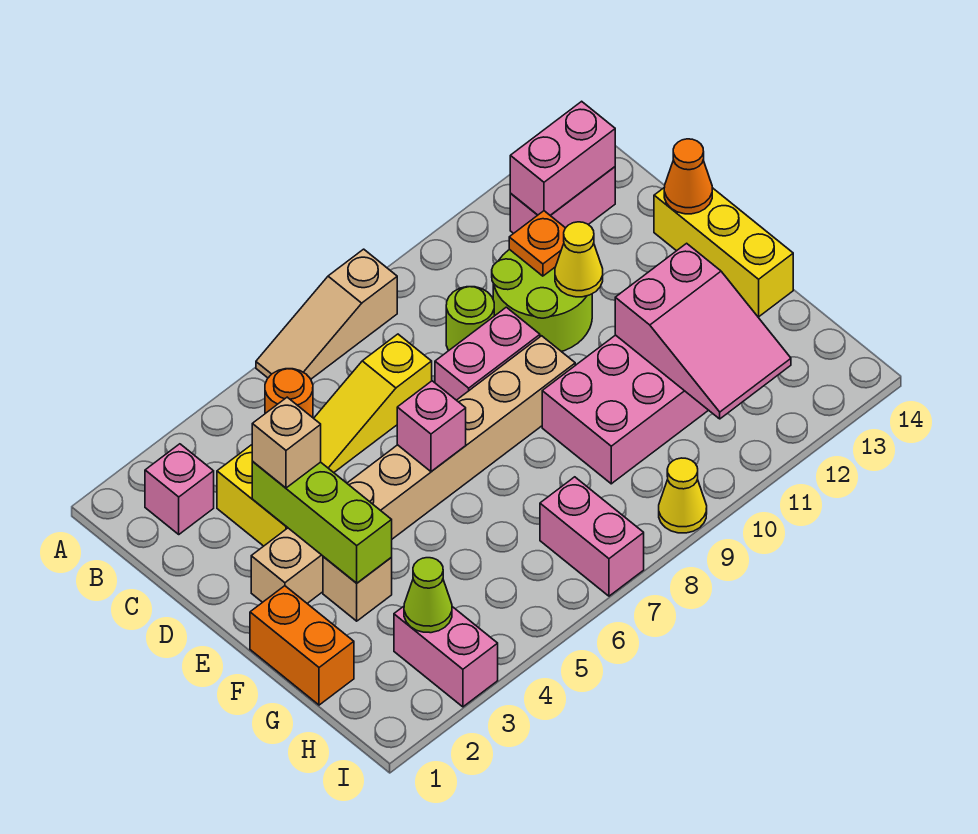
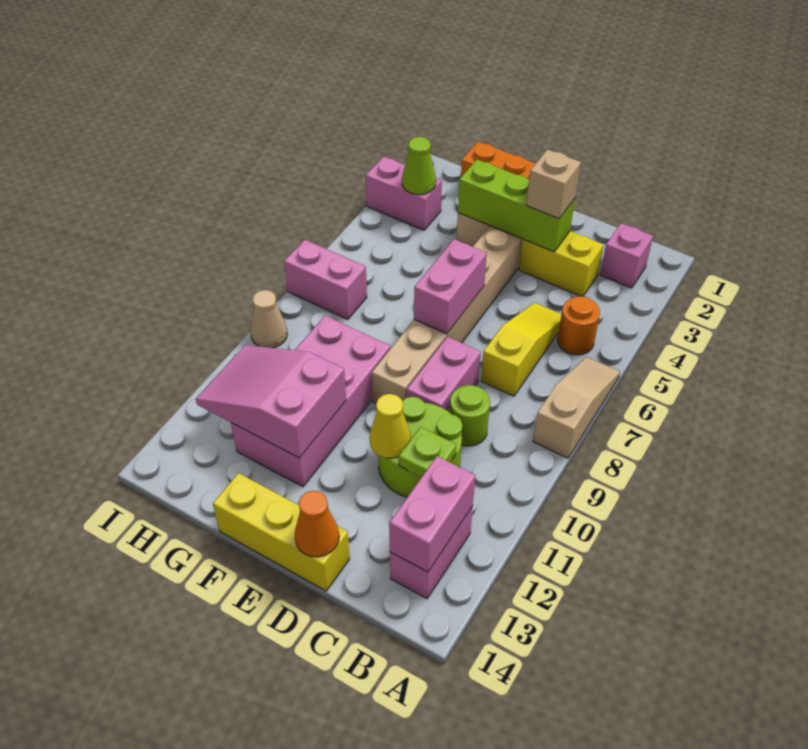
orange plate C11 level 2 -> lime plate C11 level 2
pink brick E6 level 2 -> pink brick E6:E7 level 2
yellow cone I9 level 1 -> tan cone I9 level 1

